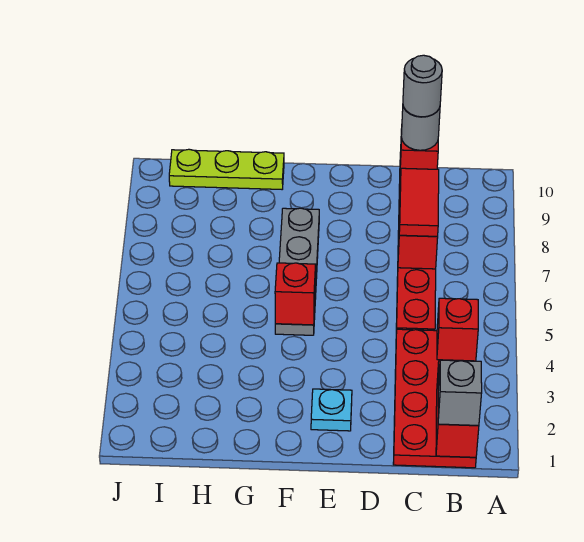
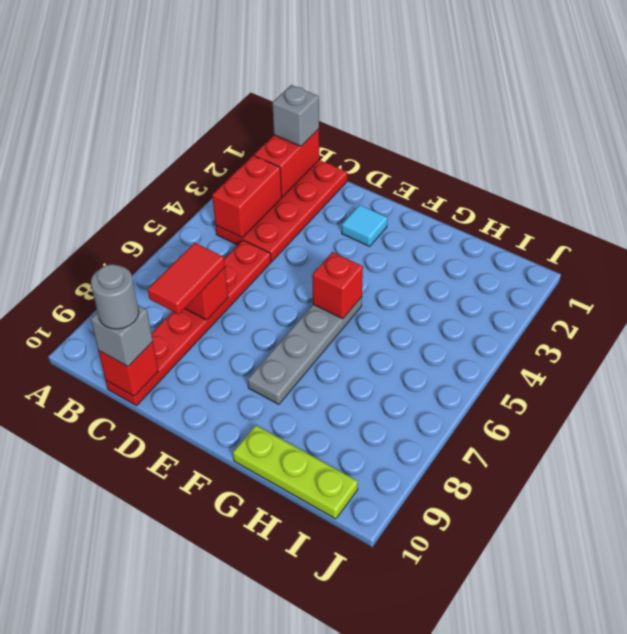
red brick B4 level 2 -> red brick B3:B4 level 2
grey round brick C10 level 3 -> grey brick C10 level 3
cyan plate E2 level 1 -> cyan tile E2 level 1

